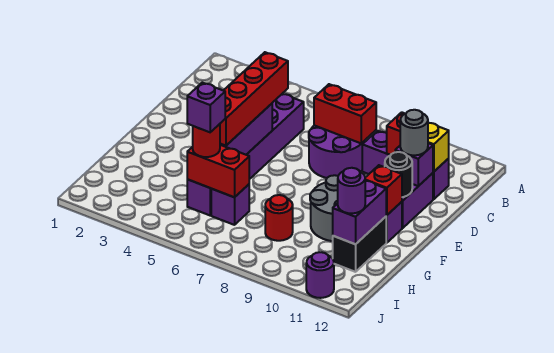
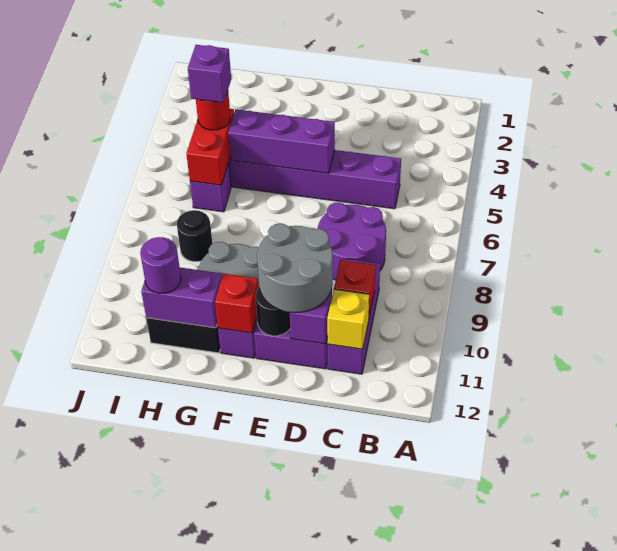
red brick C7:C8 level 2 -> none
red brick D5:G5 level 3 -> none
grey round brick D11 level 3 -> grey round brick D10:E11 level 3
red round brick H8 level 1 -> black round brick H8 level 1
purple round brick J11 level 1 -> none

